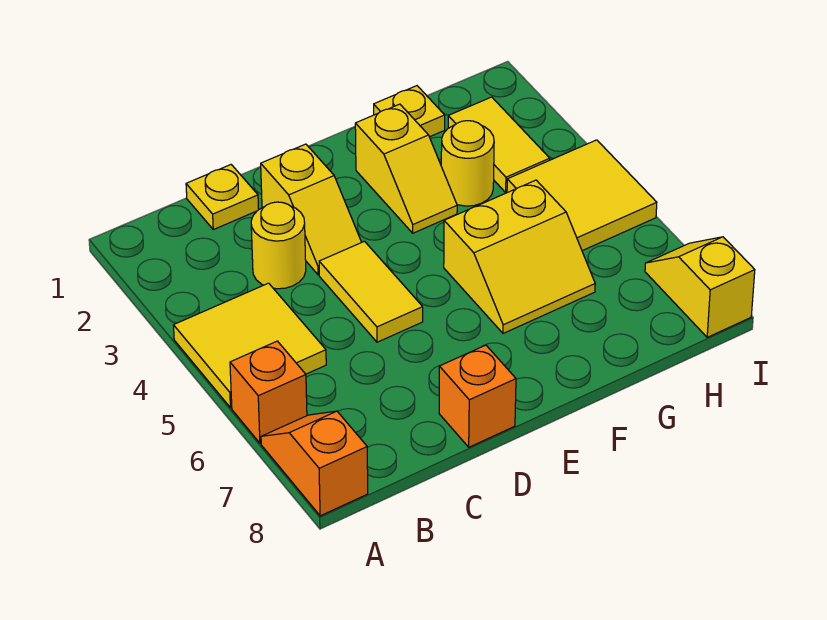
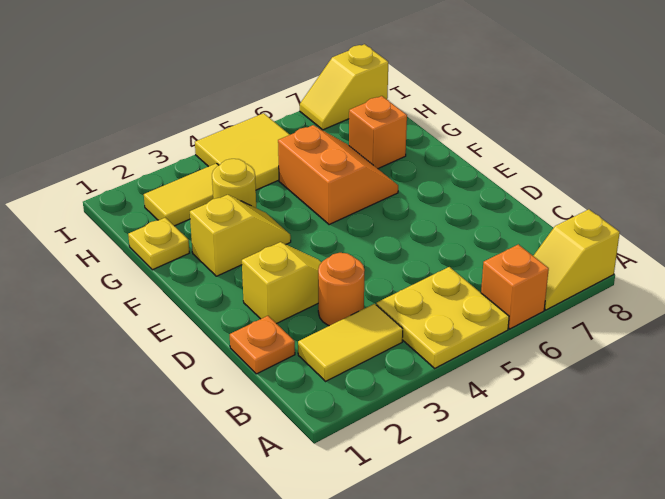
yellow tile A4:B5 level 1 -> yellow plate A4:B5 level 1
orange slope A7:A8 level 1 top 8 -> yellow slope A7:A8 level 1 top 8
yellow plate C1 level 1 -> orange plate C1 level 1
yellow round brick C3 level 1 -> orange round brick C3 level 1
yellow tile D4:D5 level 1 -> yellow tile B2:B3 level 1
orange brick D8 level 1 -> orange brick G7 level 1
yellow slope F5:G6 level 1 top 5 -> orange slope F5:G6 level 1 top 5

